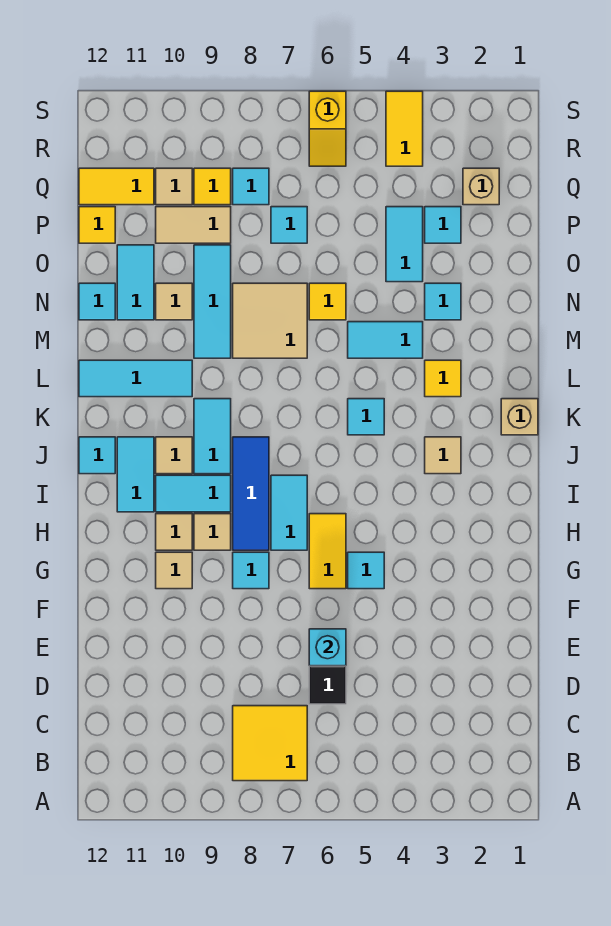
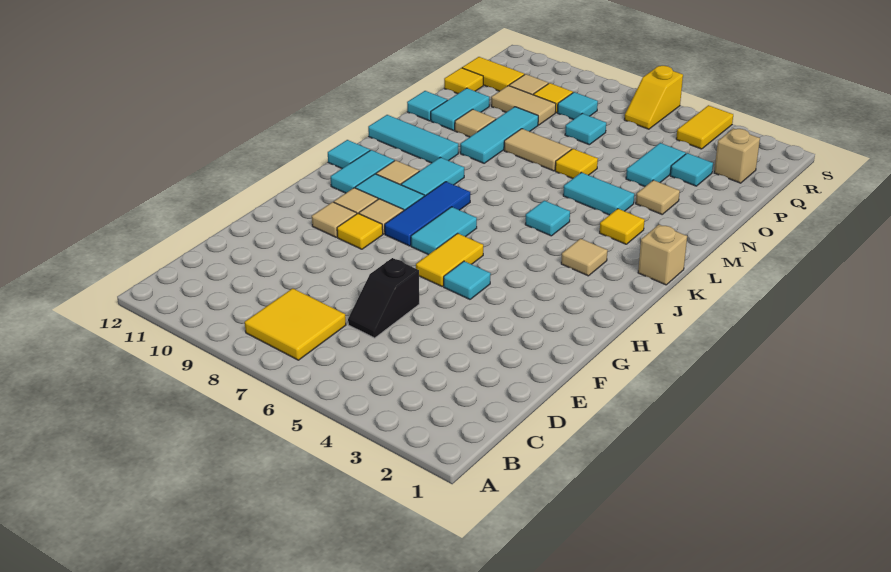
cyan brick E6 level 2 -> none
cyan tile G8 level 1 -> none
none -> yellow tile G9 level 1
tan tile M7:N8 level 1 -> tan tile N7:N8 level 1
cyan tile N3 level 1 -> tan tile N3 level 1

